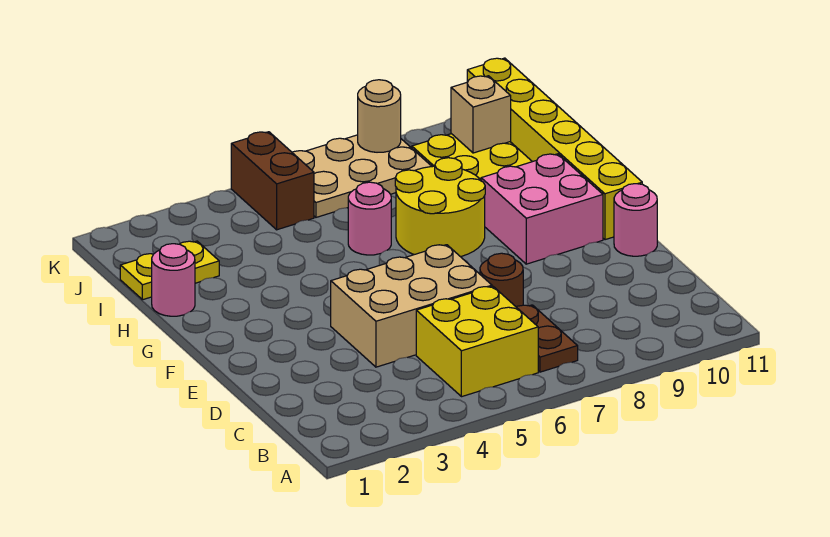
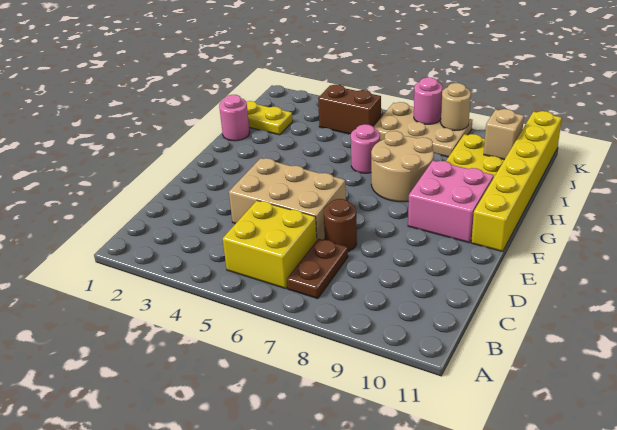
pink round brick E11 level 1 -> pink round brick K7 level 2
yellow round brick G7:H8 level 1 -> tan round brick G7:H8 level 1
brown brick J5:K5 level 1 -> brown brick J4:J5 level 1

